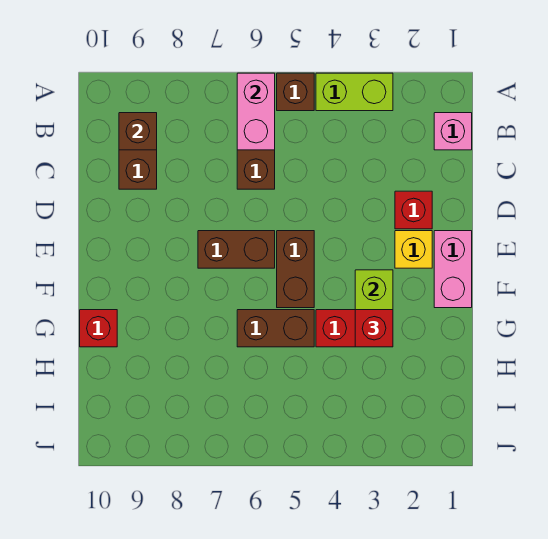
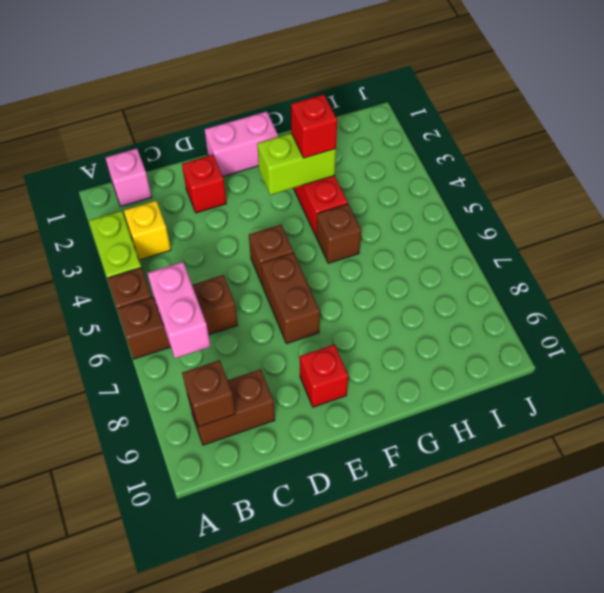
pink brick A6:B6 level 2 -> pink brick B6:B7 level 2
yellow brick E2 level 1 -> yellow brick B3 level 1
brown brick E5:F5 level 1 -> brown brick E5 level 1
brown brick G5:G6 level 1 -> brown brick G5 level 1
red brick G10 level 1 -> red brick E9 level 1

